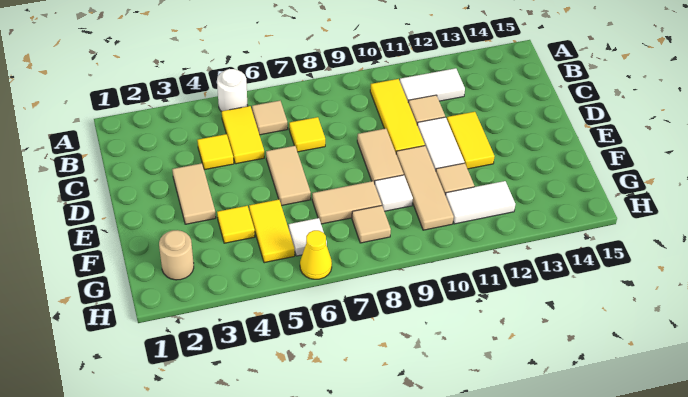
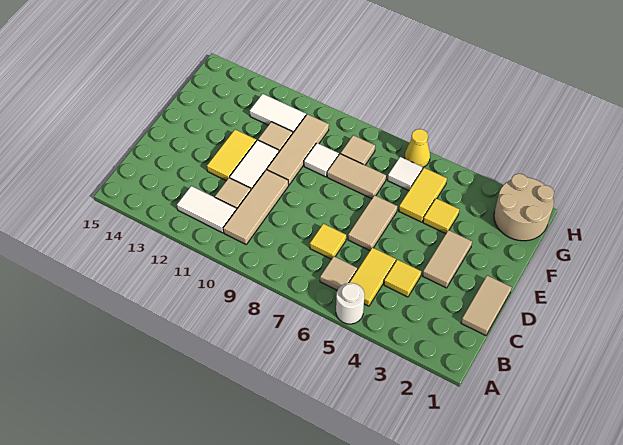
yellow tile B10:D10 level 1 -> tan tile B10:D10 level 1
tan tile D9:E9 level 1 -> tan tile C1:D1 level 1
tan round brick G2 level 1 -> tan round brick G1:H2 level 1

